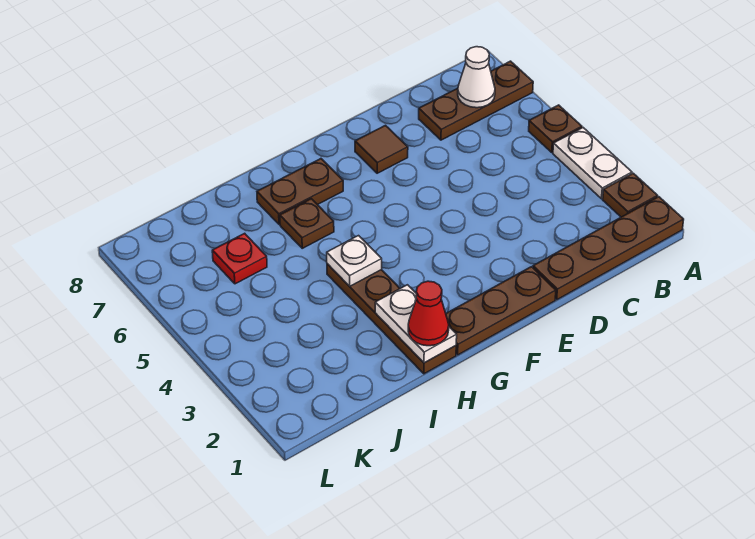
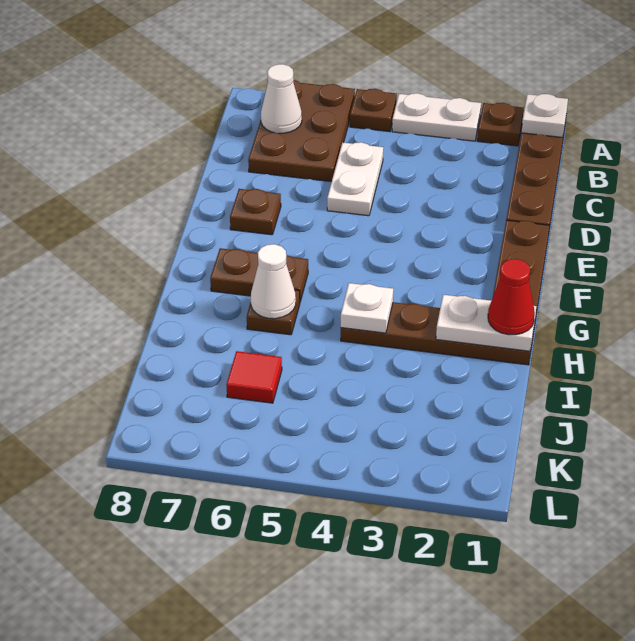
none -> white plate A1 level 2
brown plate A7:C7 level 1 -> brown plate A6:C7 level 1
none -> white plate C5:D5 level 1
brown tile E7 level 1 -> brown plate E7 level 1
brown plate G7:H7 level 1 -> brown plate G6:G7 level 1
none -> white cone H6 level 2
red plate J6 level 1 -> red tile J6 level 1

